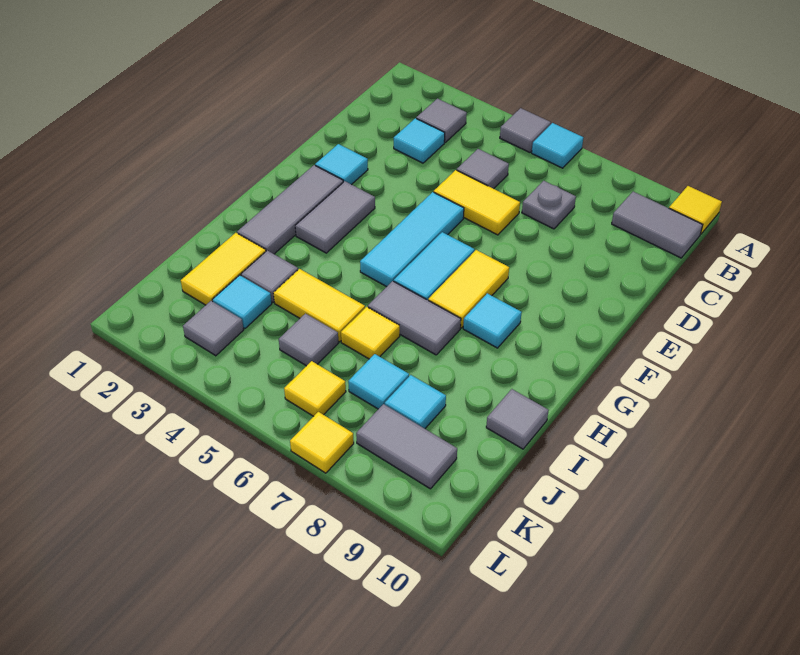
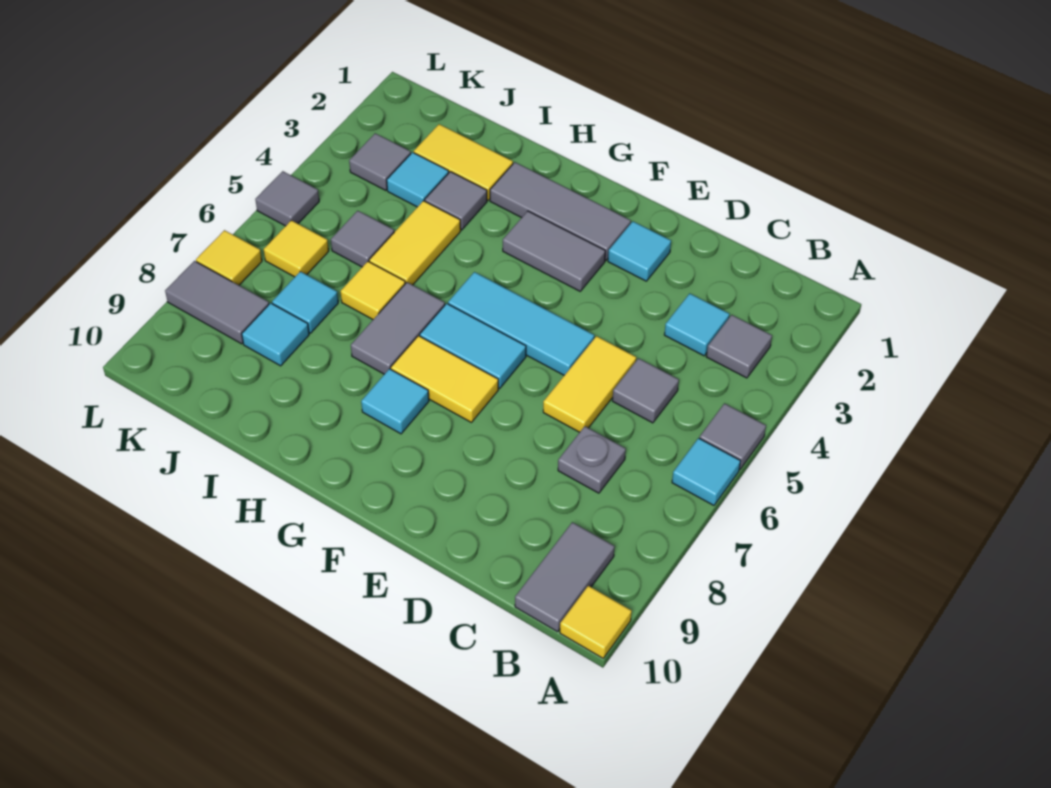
grey tile I10 level 1 -> grey tile L5 level 1
grey tile K8:K9 level 1 -> grey tile K8:L8 level 1

